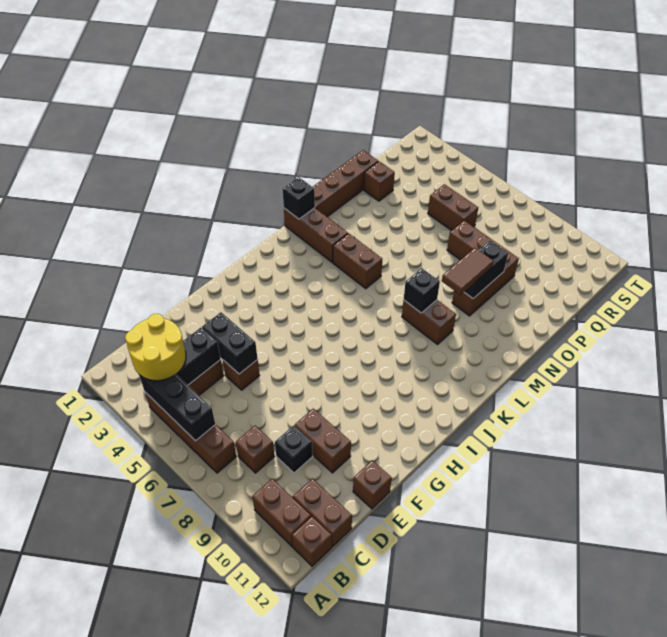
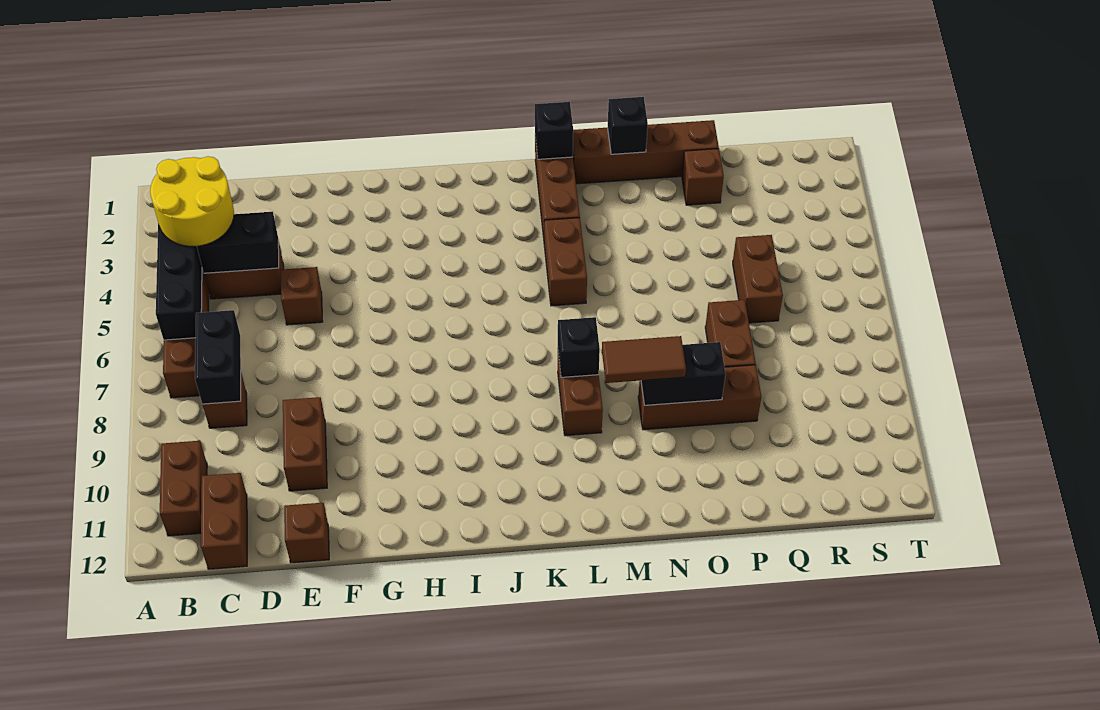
brown brick B12 level 1 -> none
black brick D9 level 1 -> black brick N1 level 2
black brick E4:E5 level 2 -> black brick C7:C8 level 2

